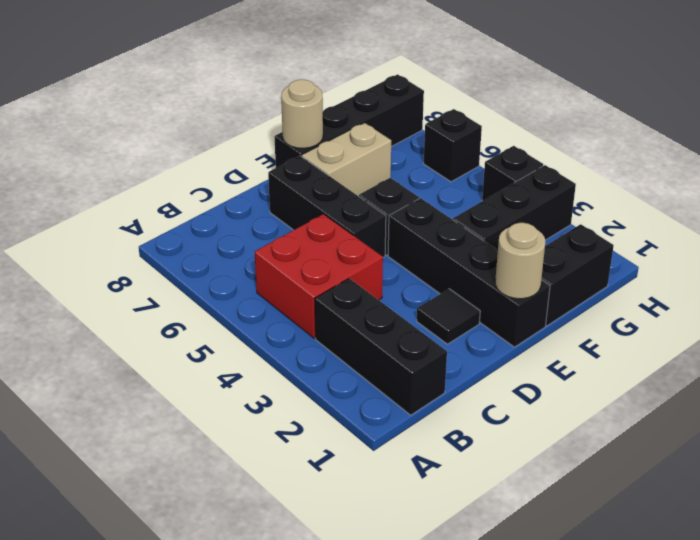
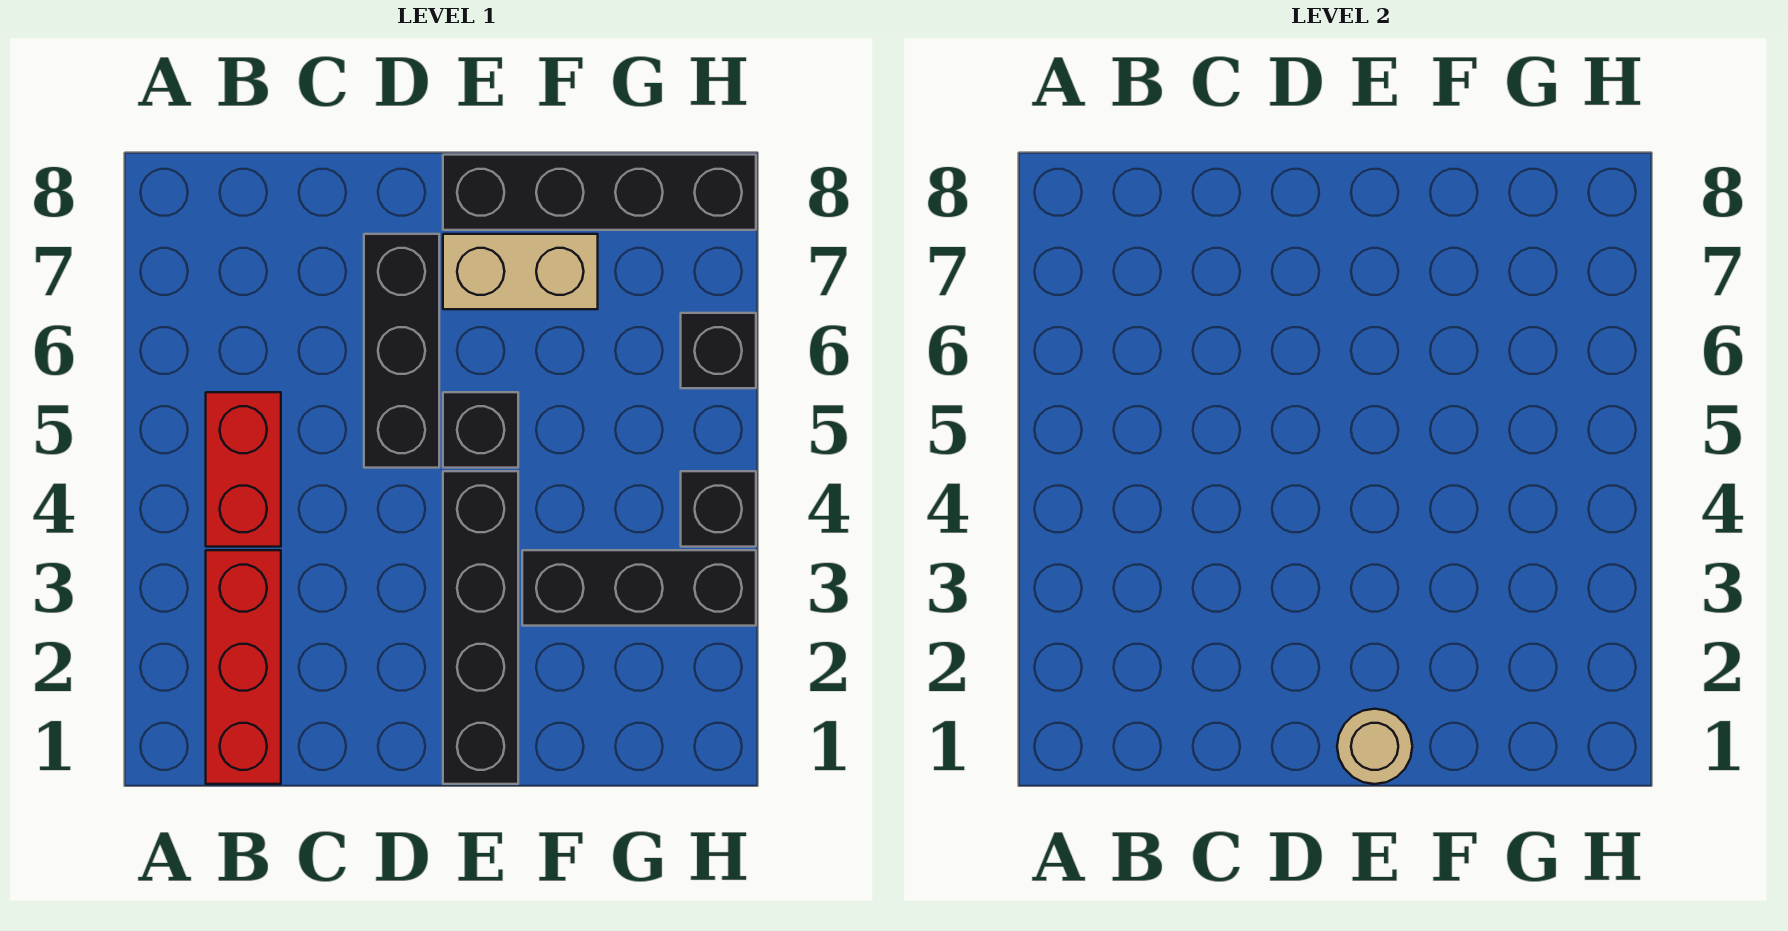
black brick B1:B3 level 1 -> red brick B1:B3 level 1
red brick B4:C5 level 1 -> red brick B4:B5 level 1
black tile D2 level 1 -> none
tan round brick E8 level 2 -> none
black brick F1:G1 level 1 -> none

